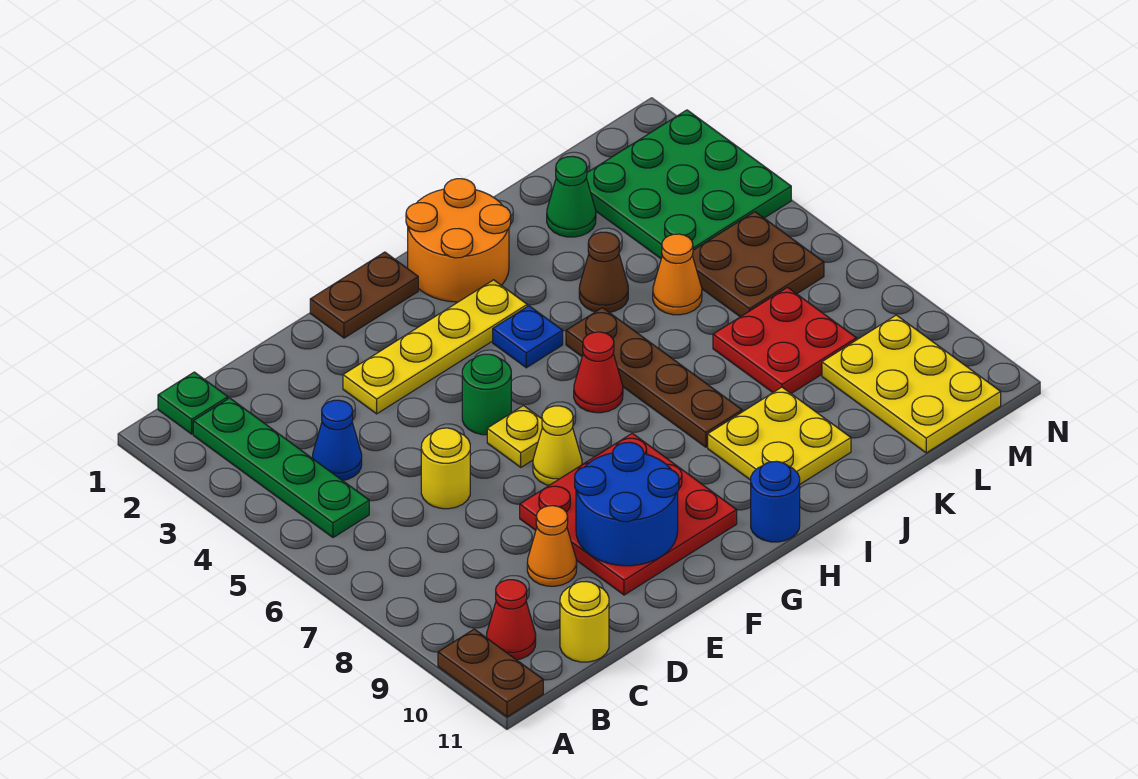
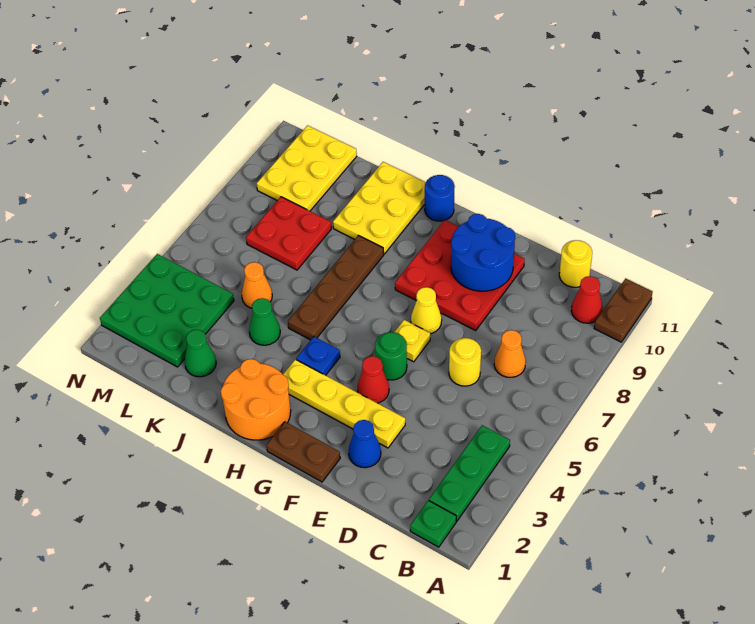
green plate B2:B5 level 1 -> green plate B2:B4 level 1
blue cone C4 level 1 -> blue cone E2 level 1
orange cone D9 level 1 -> orange cone C7 level 1
red cone H6 level 1 -> red cone F4 level 1
yellow plate I9:J10 level 1 -> yellow plate I9:J11 level 1
brown cone J4 level 1 -> green cone J4 level 1
brown plate L5:M6 level 1 -> none

